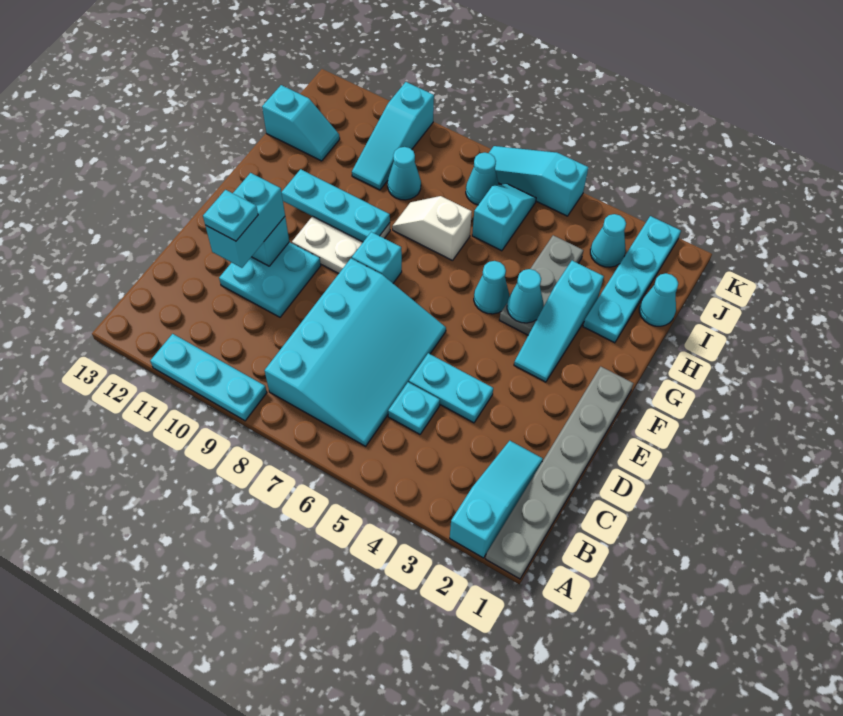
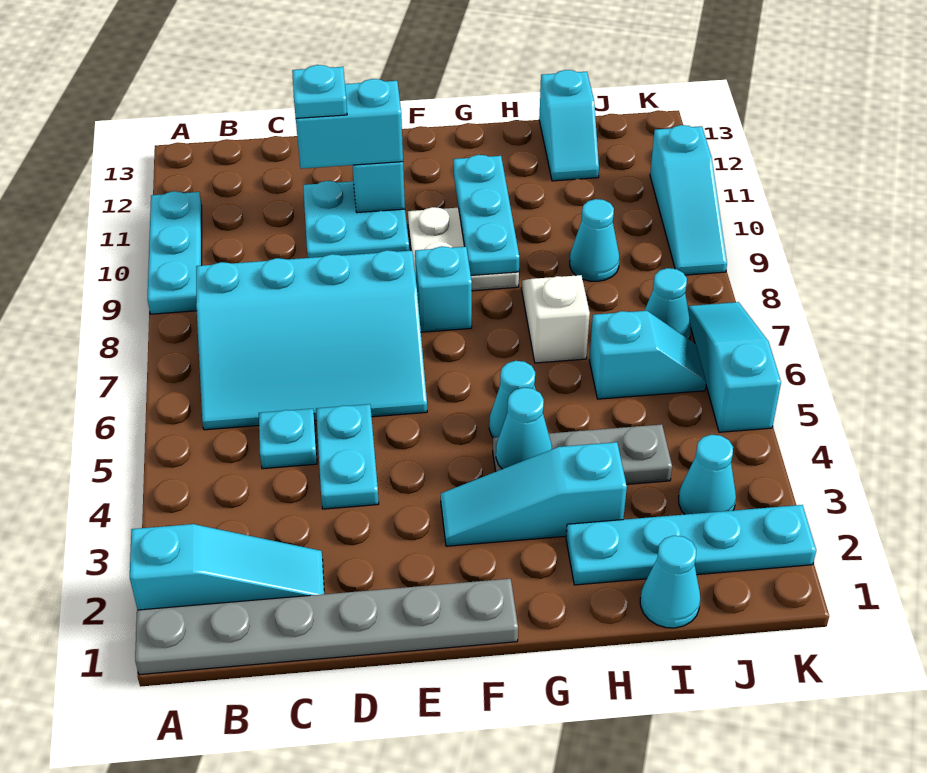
cyan slope I10:K10 level 1 top K -> cyan slope K9:K11 level 1 top 11

